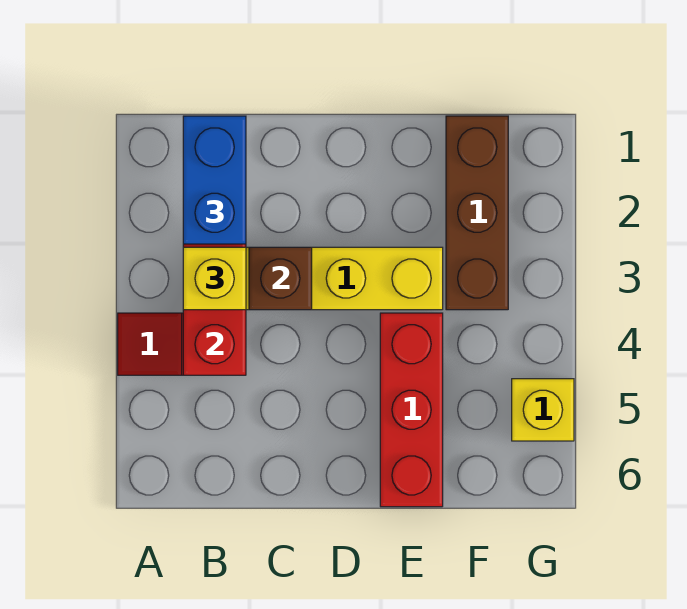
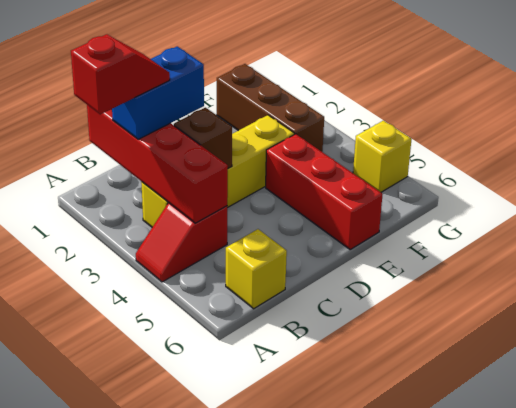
none -> red slope A2:B2 level 4 top A
blue brick B1:B2 level 3 -> blue brick B2:C2 level 3
yellow brick B3 level 3 -> yellow brick B6 level 1

